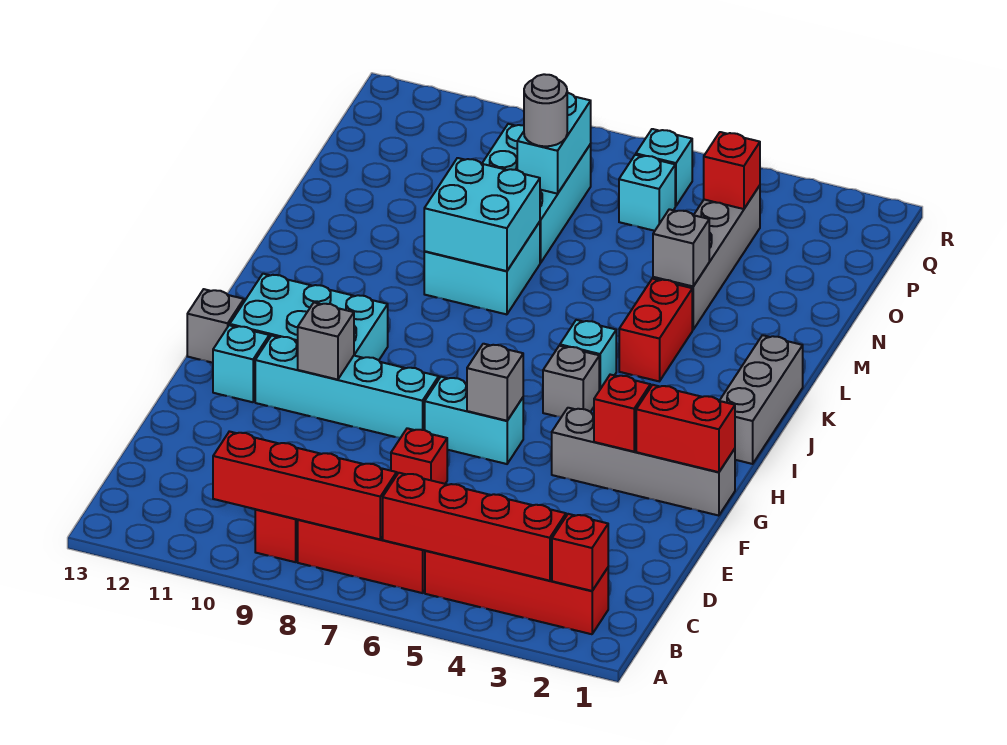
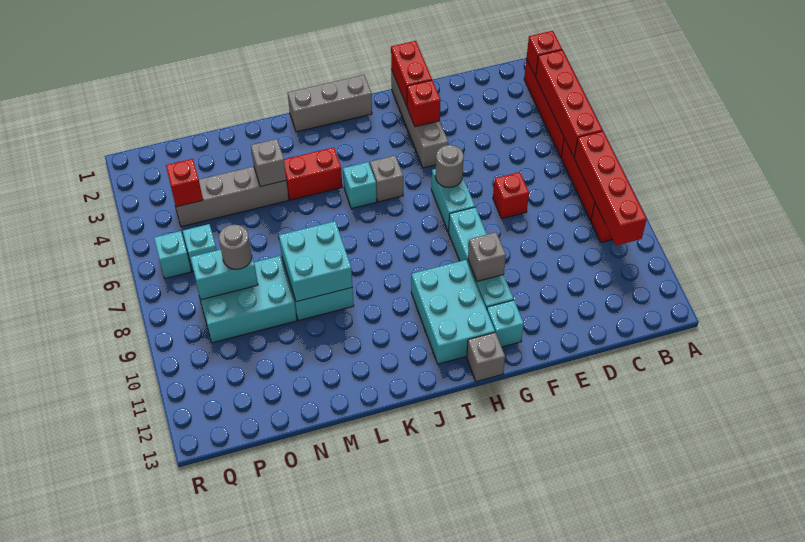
grey brick G6 level 2 -> grey round brick G6 level 2

